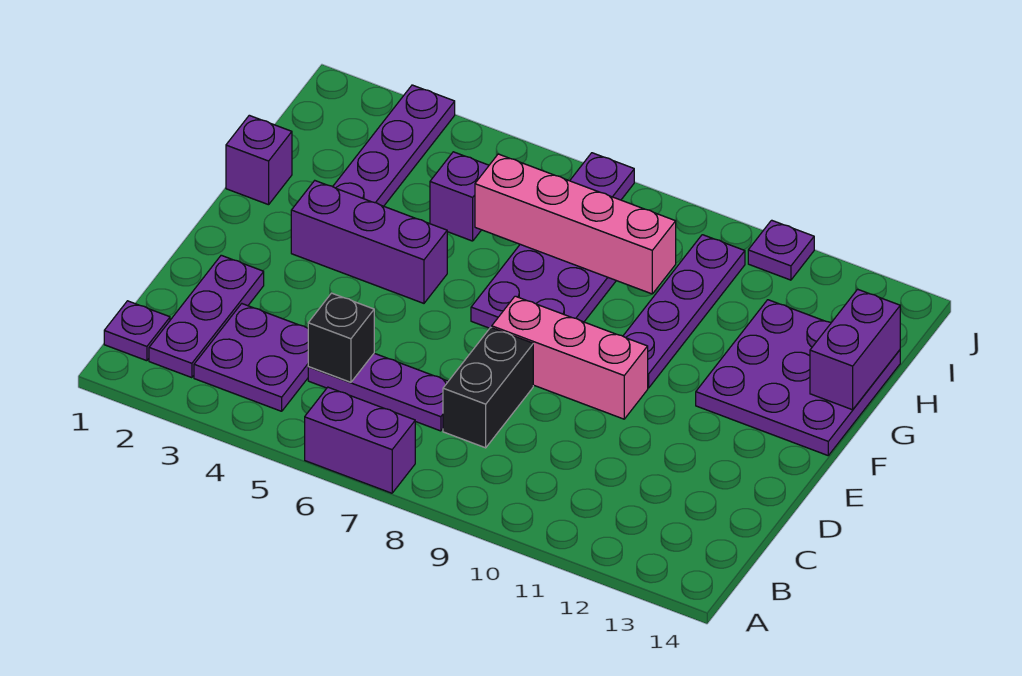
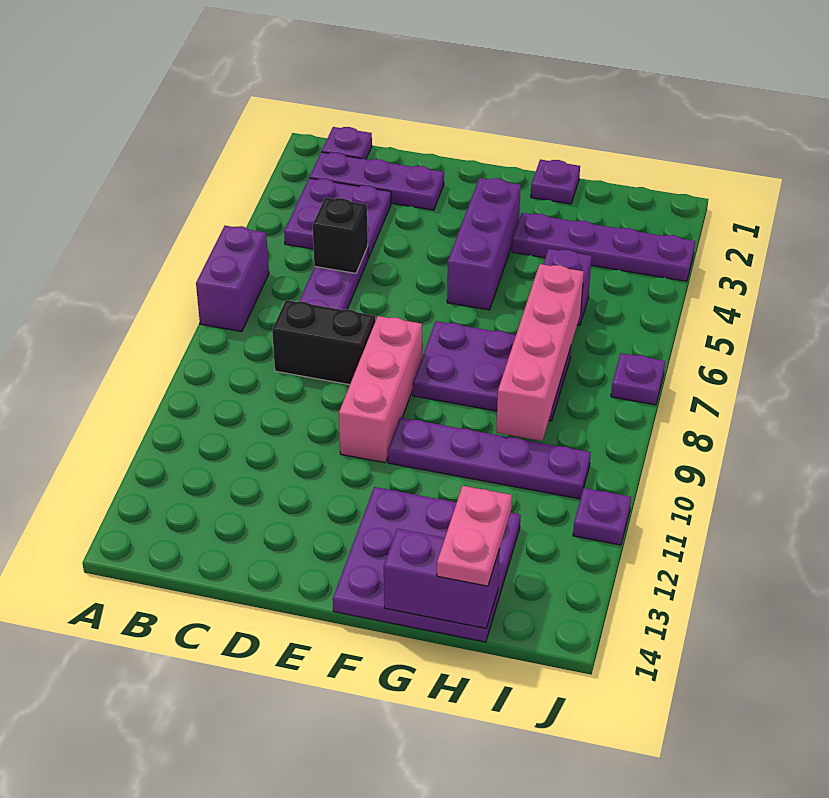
purple brick G1 level 1 -> purple plate G1 level 1
none -> pink plate H13:H14 level 3

